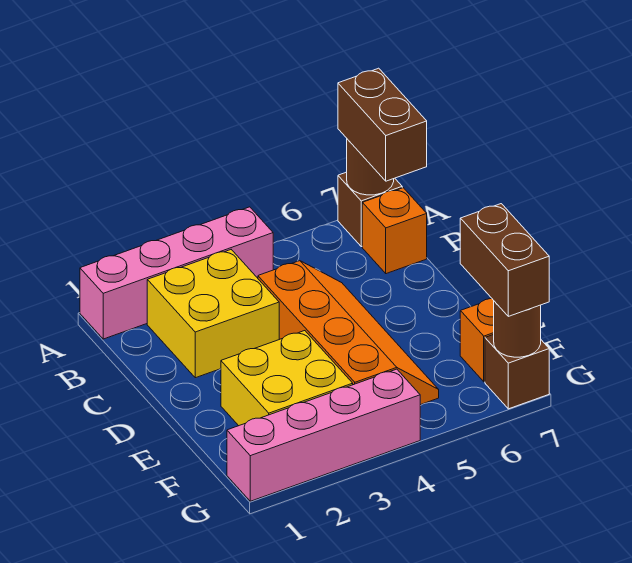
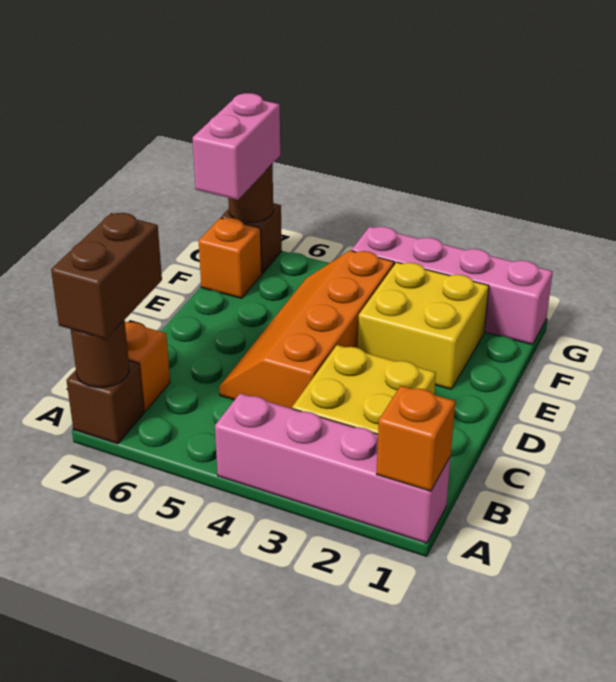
none -> orange brick A1 level 2
brown brick F7:G7 level 3 -> pink brick F7:G7 level 3

